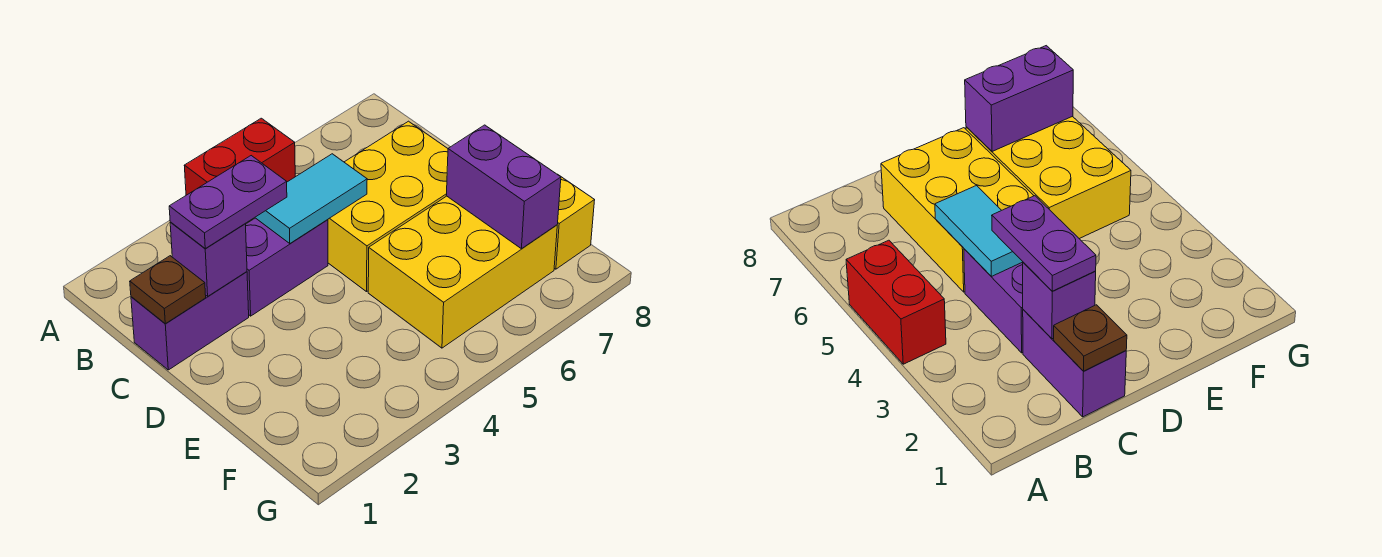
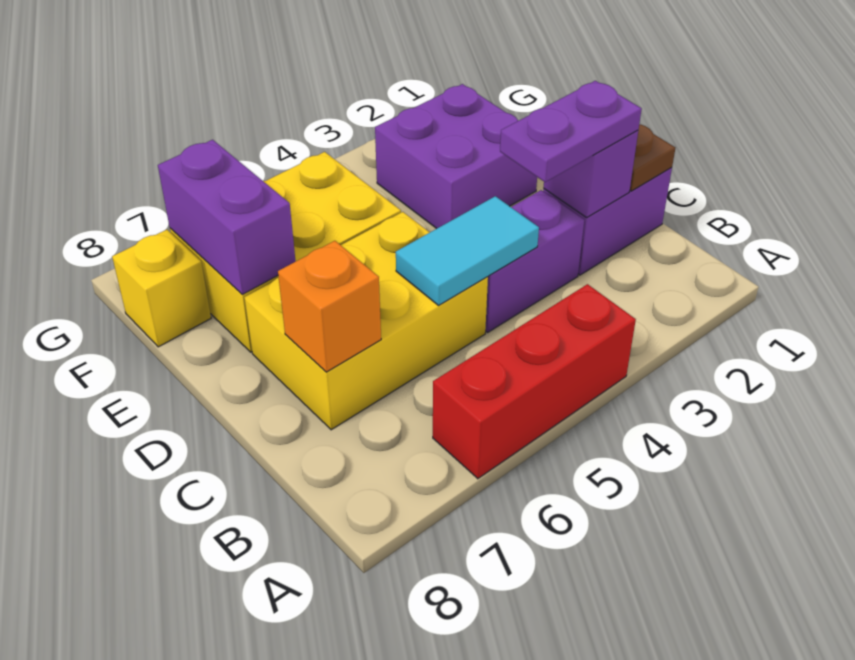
red brick A4:A5 level 1 -> red brick A4:A6 level 1
none -> orange brick C7 level 2
none -> purple brick E2:F3 level 1

